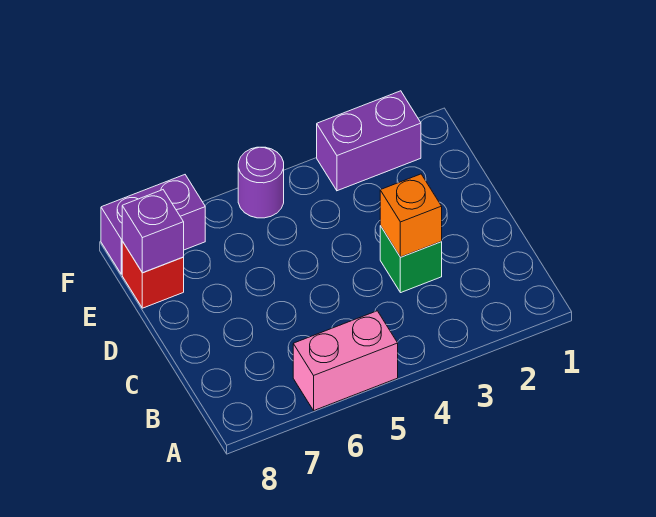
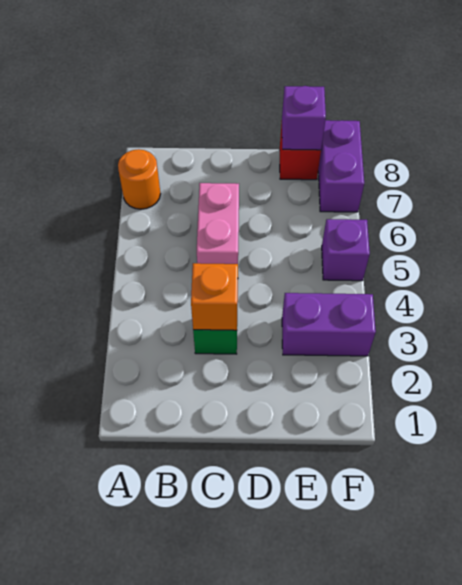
pink brick A5:A6 level 1 -> pink brick C5:C6 level 1
none -> orange round brick A7 level 1
purple brick F2:F3 level 1 -> purple brick E3:F3 level 1
purple round brick F5 level 1 -> purple brick F5 level 1

